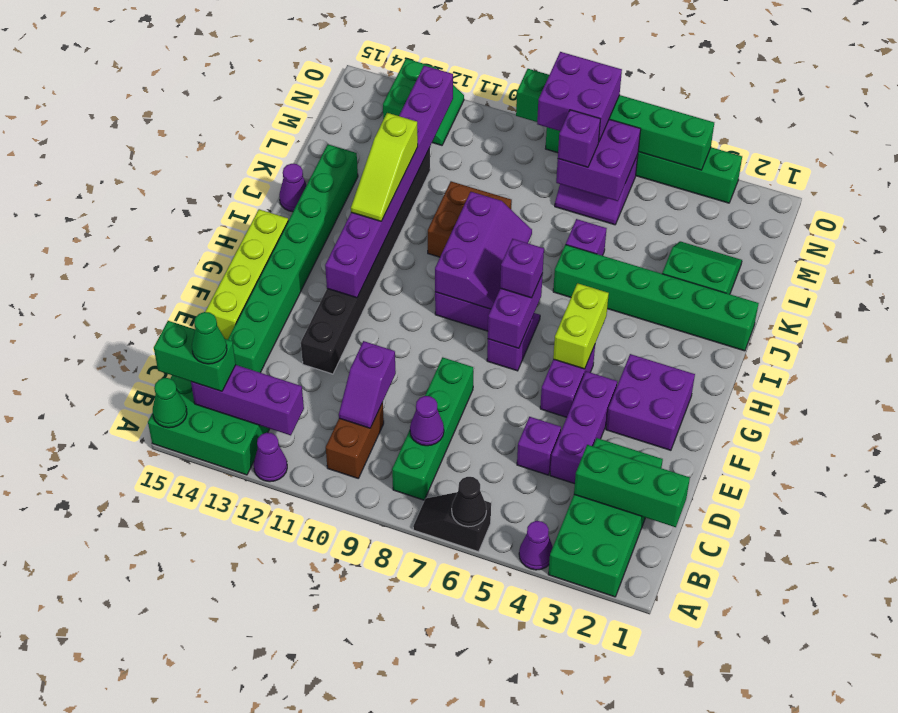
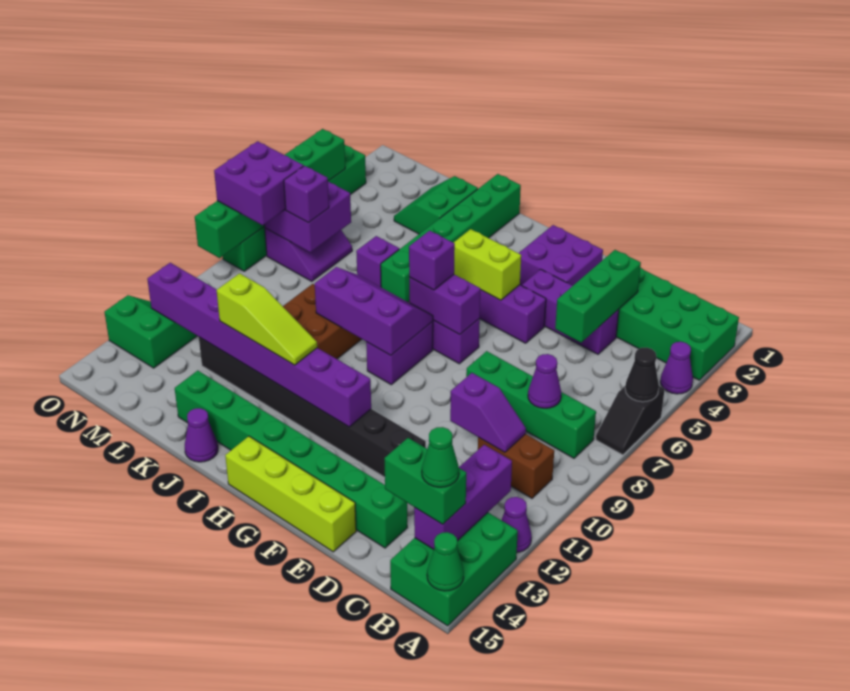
green brick B14:B15 level 3 -> green brick B14:C14 level 3
green brick C1:C3 level 2 -> green brick D3:D5 level 2
purple brick D5 level 1 -> none

